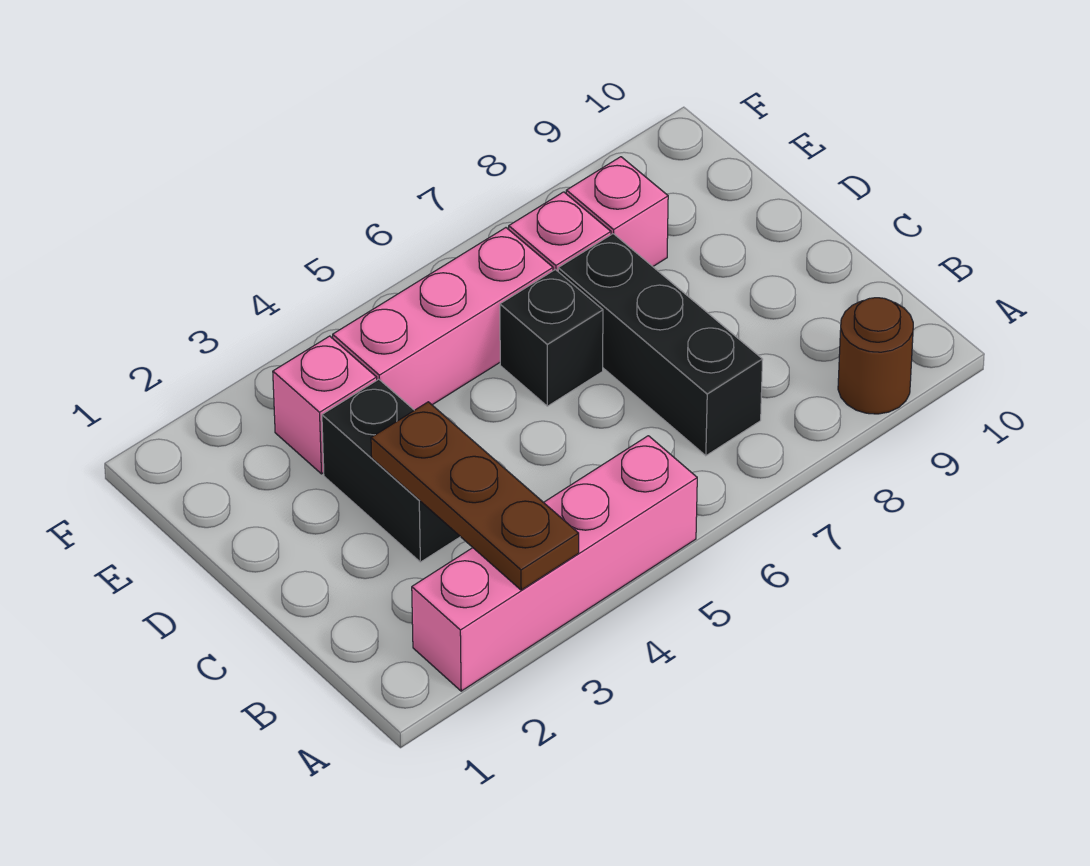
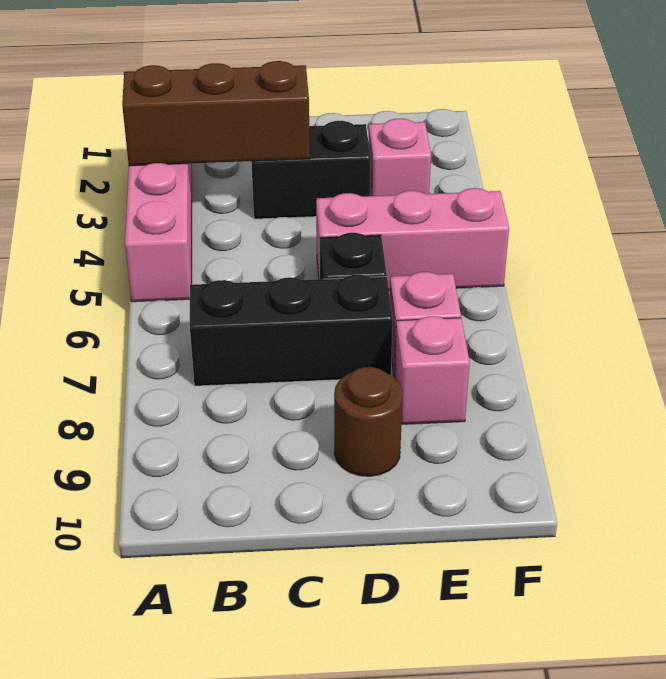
brown plate A3:C3 level 2 -> brown brick A3:C3 level 2
brown round brick A9 level 1 -> brown round brick D9 level 1
pink brick E4:E6 level 1 -> pink brick D5:F5 level 1

